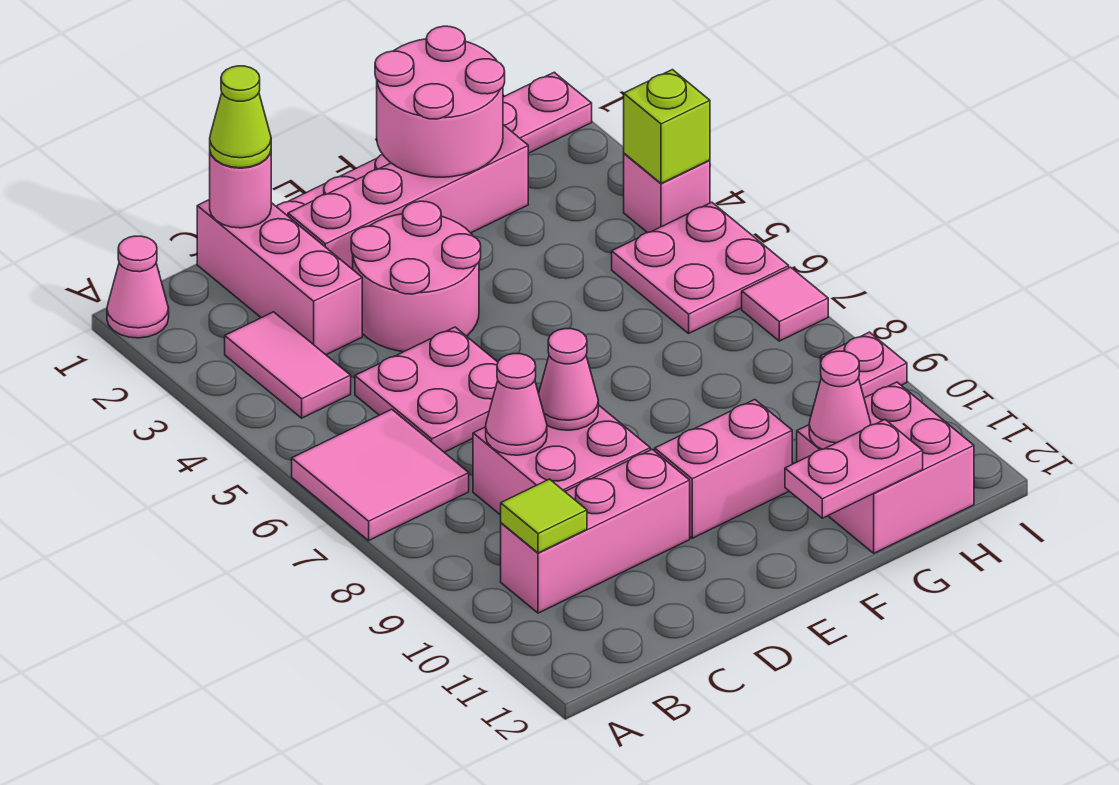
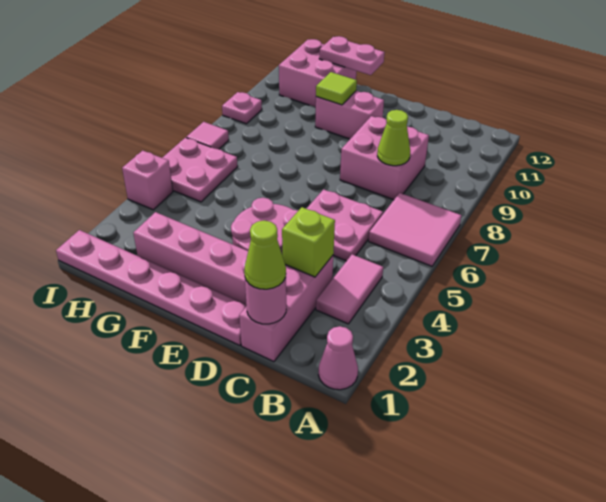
pink brick B10:D10 level 1 -> none
lime tile B10 level 2 -> lime tile F10 level 2
pink cone C8 level 2 -> lime cone C8 level 2
pink cone D8 level 2 -> none
pink round brick F1:G2 level 2 -> none
pink cone G11 level 2 -> none
lime brick I4 level 2 -> lime brick C3 level 2

